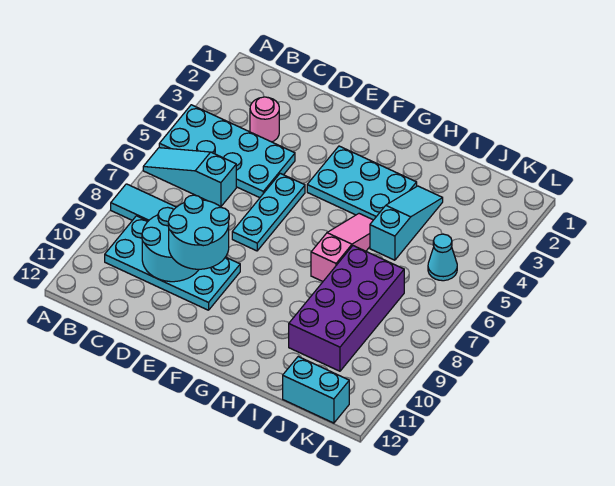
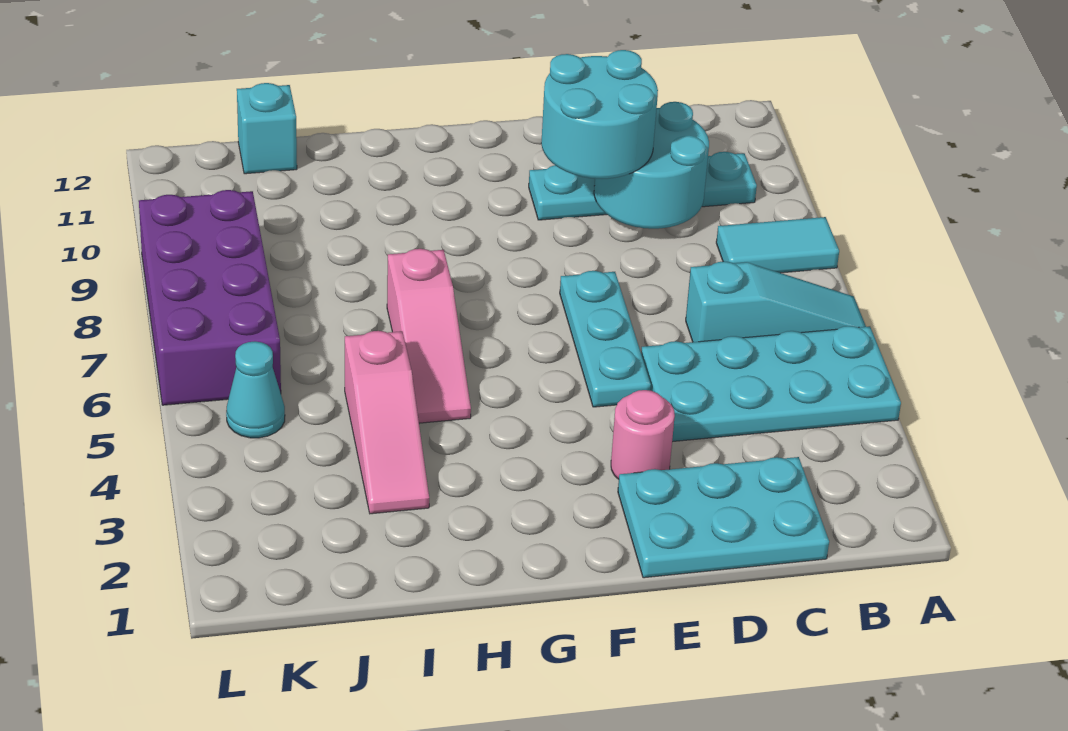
cyan plate B9:E10 level 1 -> cyan plate B10:E10 level 1
pink round brick C3 level 1 -> pink round brick E3 level 1
cyan plate F3:H4 level 1 -> cyan plate C1:E2 level 1
cyan slope I3:I5 level 1 top 5 -> pink slope I3:I5 level 1 top 5
purple brick I7:J10 level 1 -> purple brick K6:L9 level 1
cyan brick J12:K12 level 1 -> cyan brick J12 level 1

